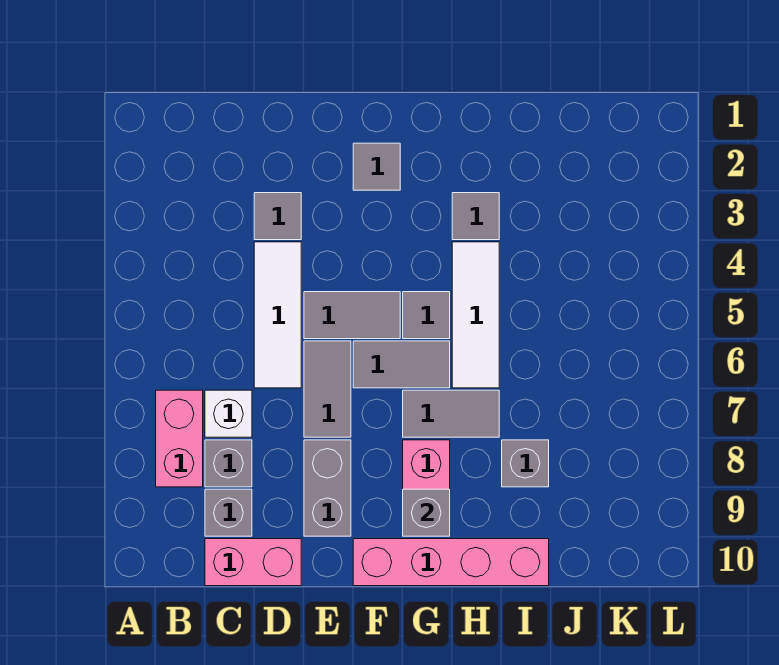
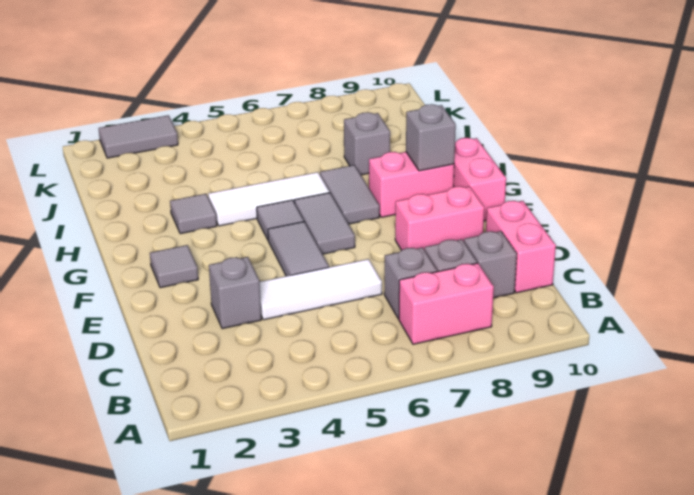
white brick C7 level 1 -> grey brick C7 level 1
grey tile D3 level 1 -> grey brick D3 level 1
grey tile E6:E7 level 1 -> grey tile L2:L3 level 1
grey brick E8:E9 level 1 -> pink brick E8:E9 level 1
pink brick F10:I10 level 1 -> pink brick F10:G10 level 1

